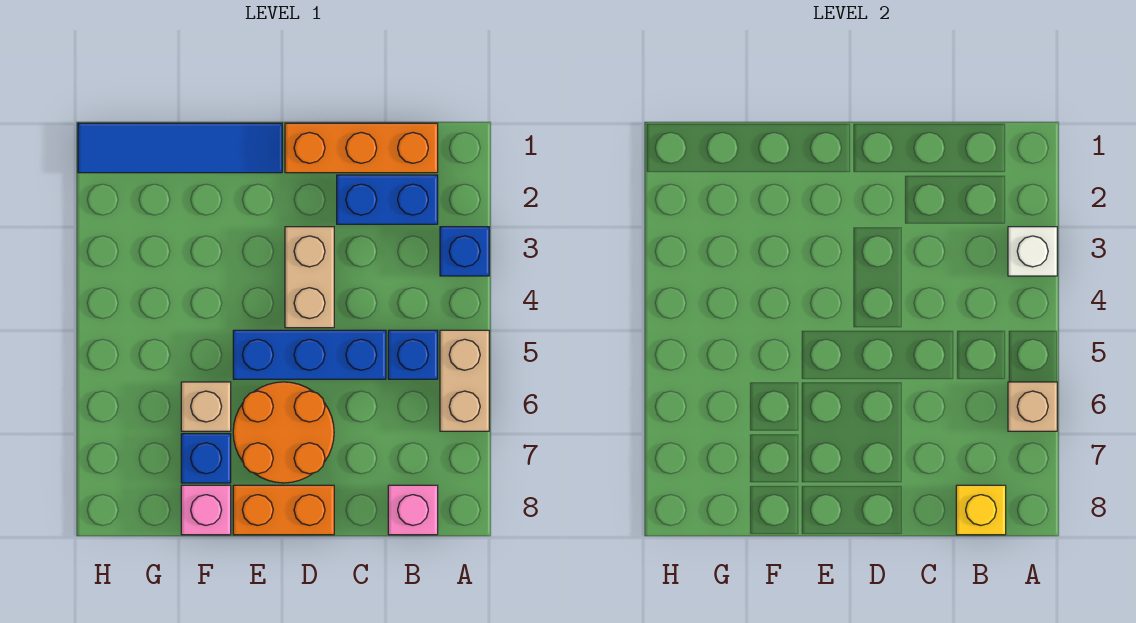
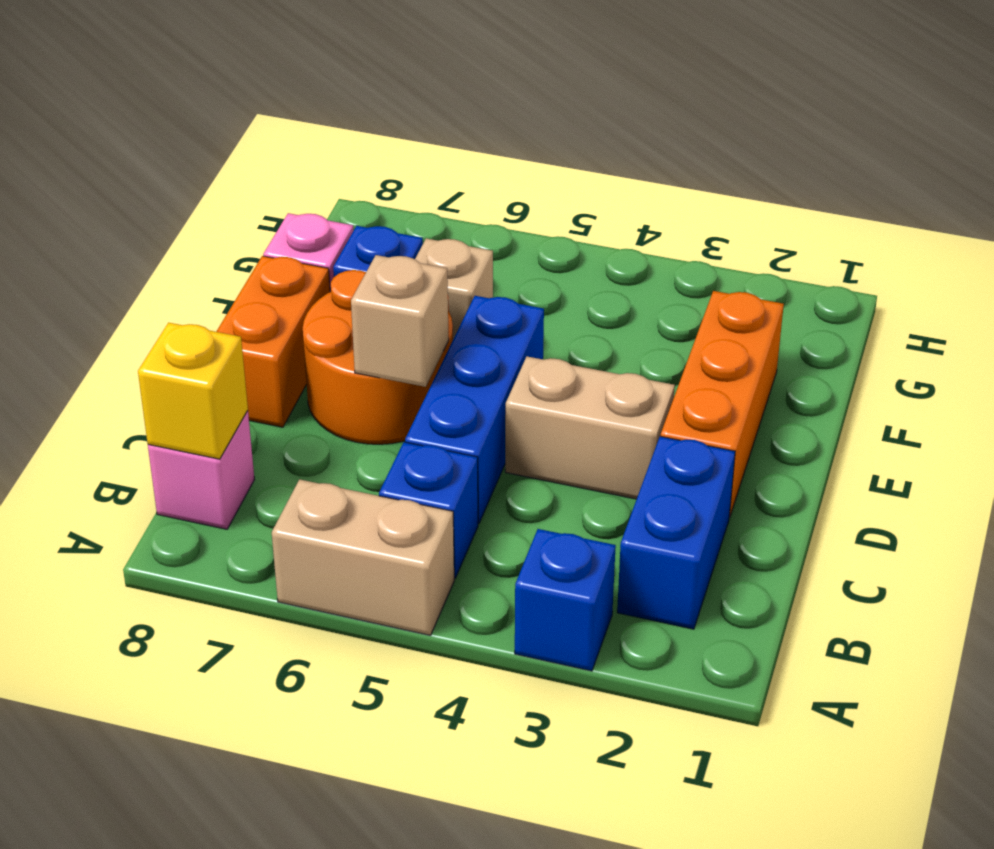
white brick A3 level 2 -> none
tan brick A6 level 2 -> tan brick D6 level 2
orange brick B1:D1 level 1 -> orange brick D2:F2 level 1
blue tile E1:H1 level 1 -> none

